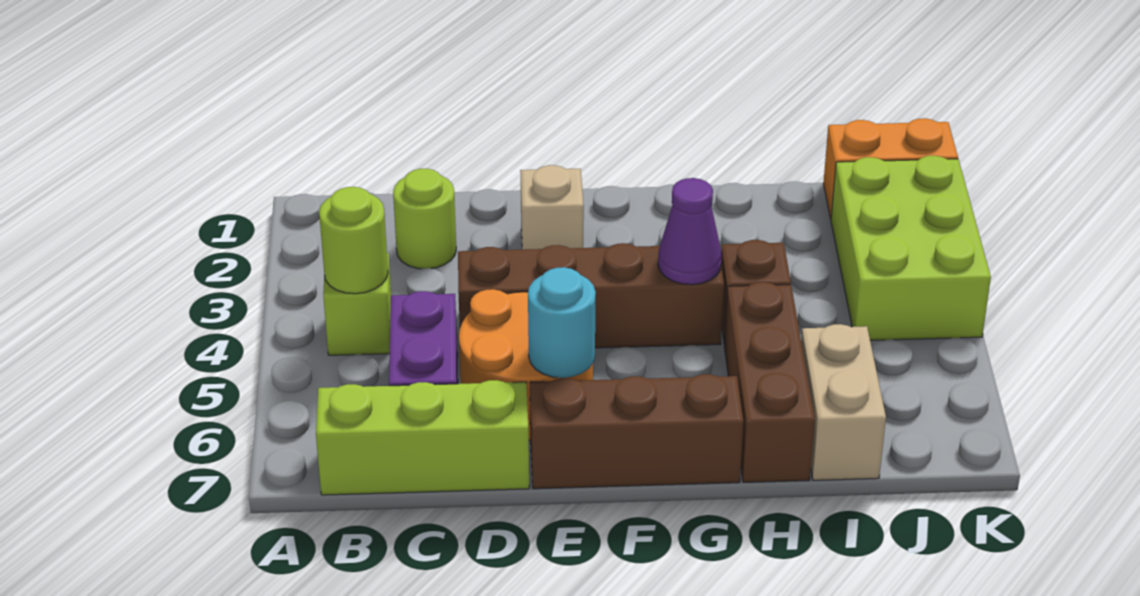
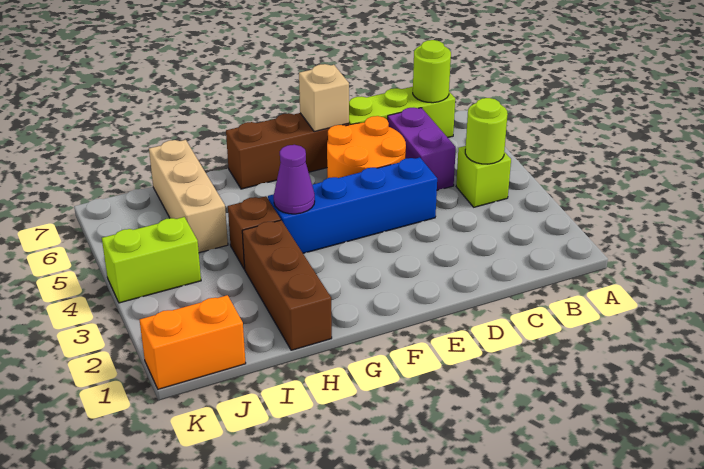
lime round brick C2 level 1 -> lime round brick B7 level 2
brown brick D4:G4 level 1 -> blue brick D4:G4 level 1
tan brick E2 level 1 -> tan brick E7 level 2
cyan round brick E6 level 2 -> none
brown brick H5:H7 level 1 -> brown brick H1:H3 level 1
tan brick I6:I7 level 1 -> tan brick I5:I7 level 1
lime brick J2:K4 level 1 -> lime brick J4:K4 level 1

